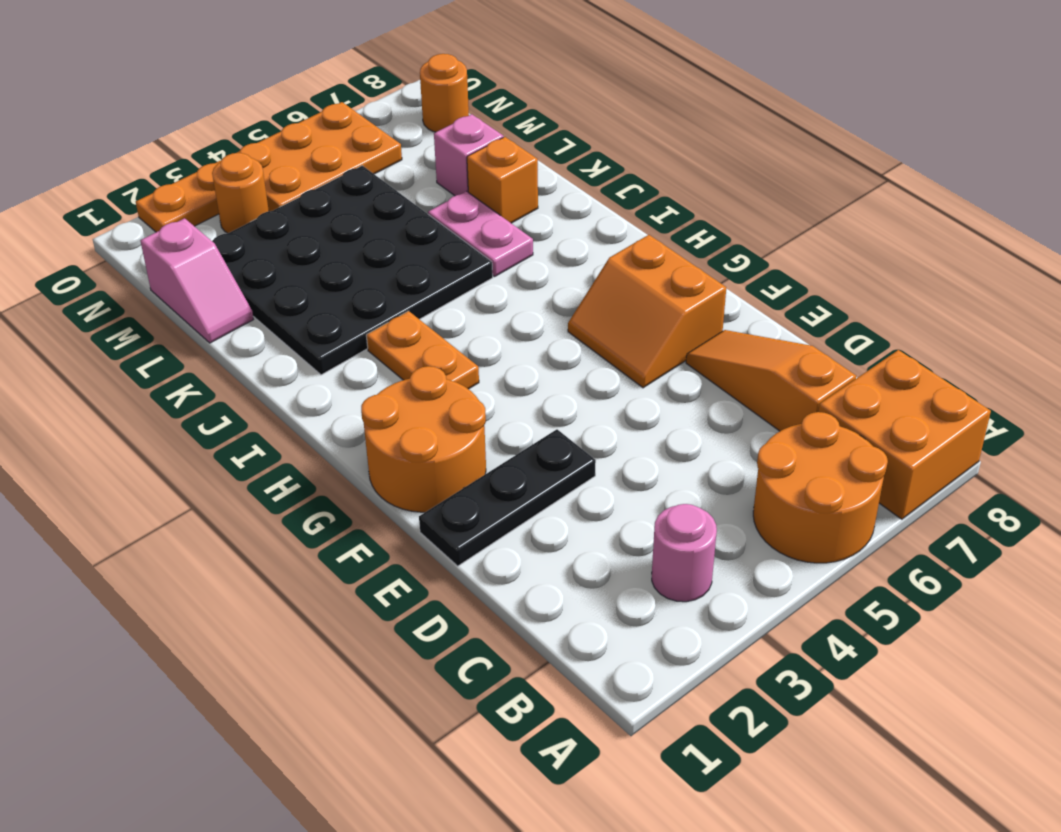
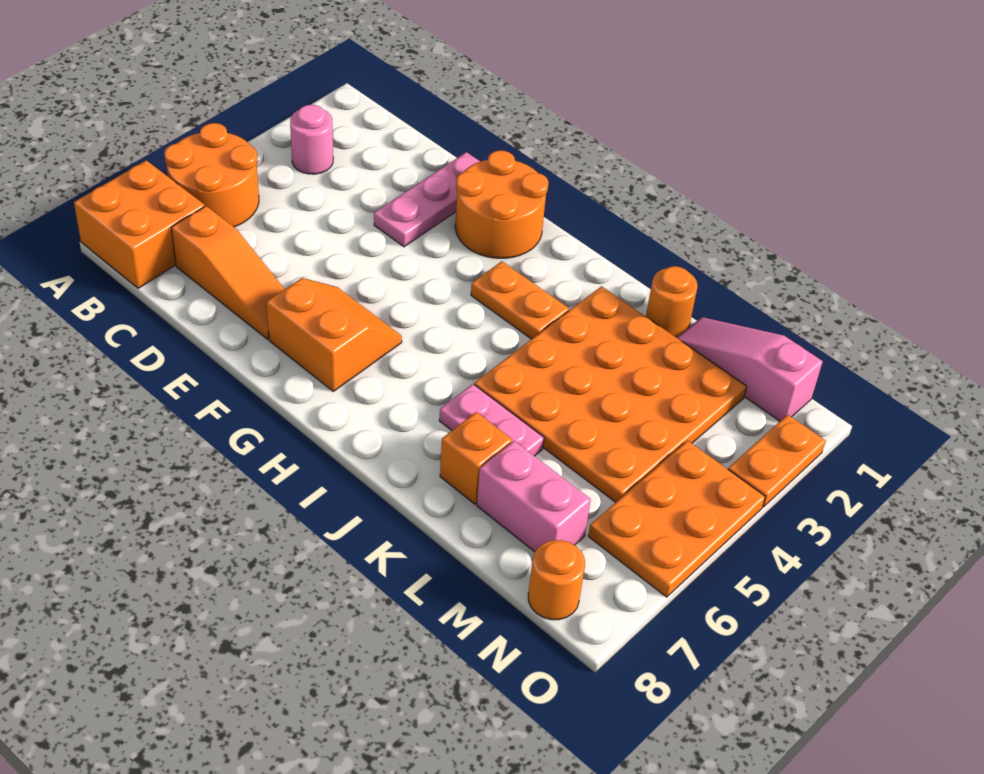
black plate E1:E3 level 1 -> pink plate E1:E3 level 1
black plate J2:M5 level 1 -> orange plate J2:M5 level 1
pink slope L1:M1 level 1 top M -> pink slope L1:N1 level 1 top N
pink brick L7 level 1 -> pink brick L7:M7 level 1
orange round brick N3 level 1 -> orange round brick K1 level 1

